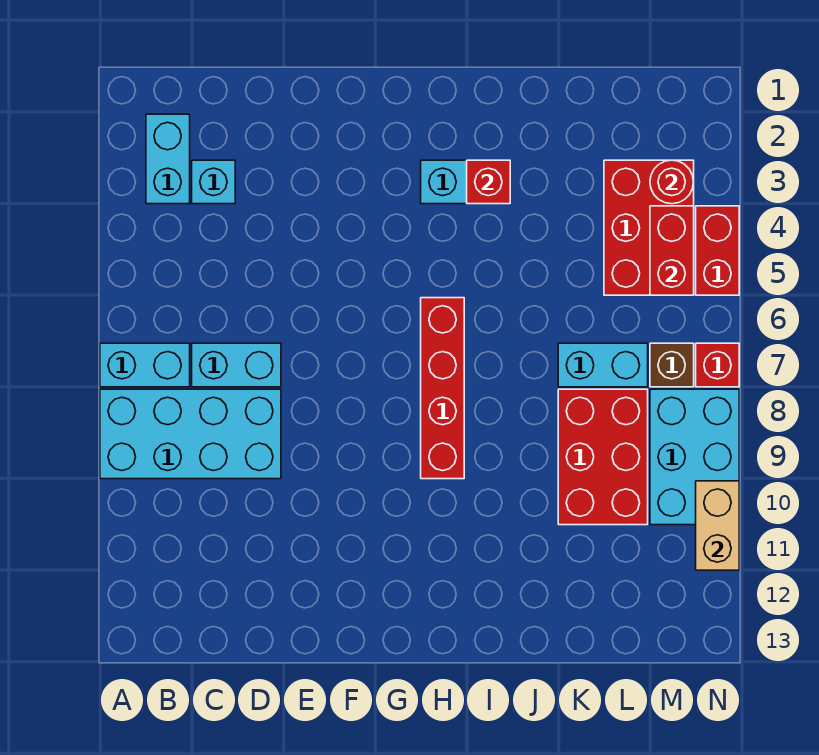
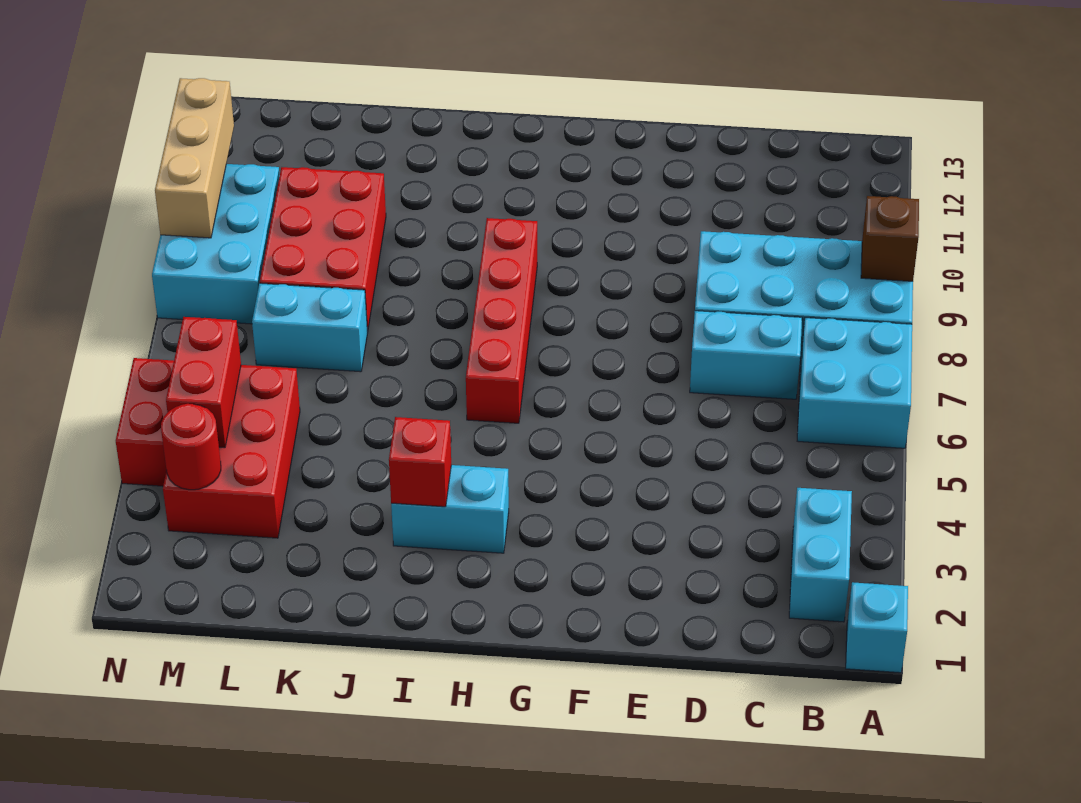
cyan brick A7:B7 level 1 -> cyan brick A6:B7 level 1
cyan brick C3 level 1 -> cyan brick A1 level 1
brown brick M7 level 1 -> brown brick A9 level 2
red brick N7 level 1 -> none
tan brick N10:N11 level 2 -> tan brick N9:N11 level 2

